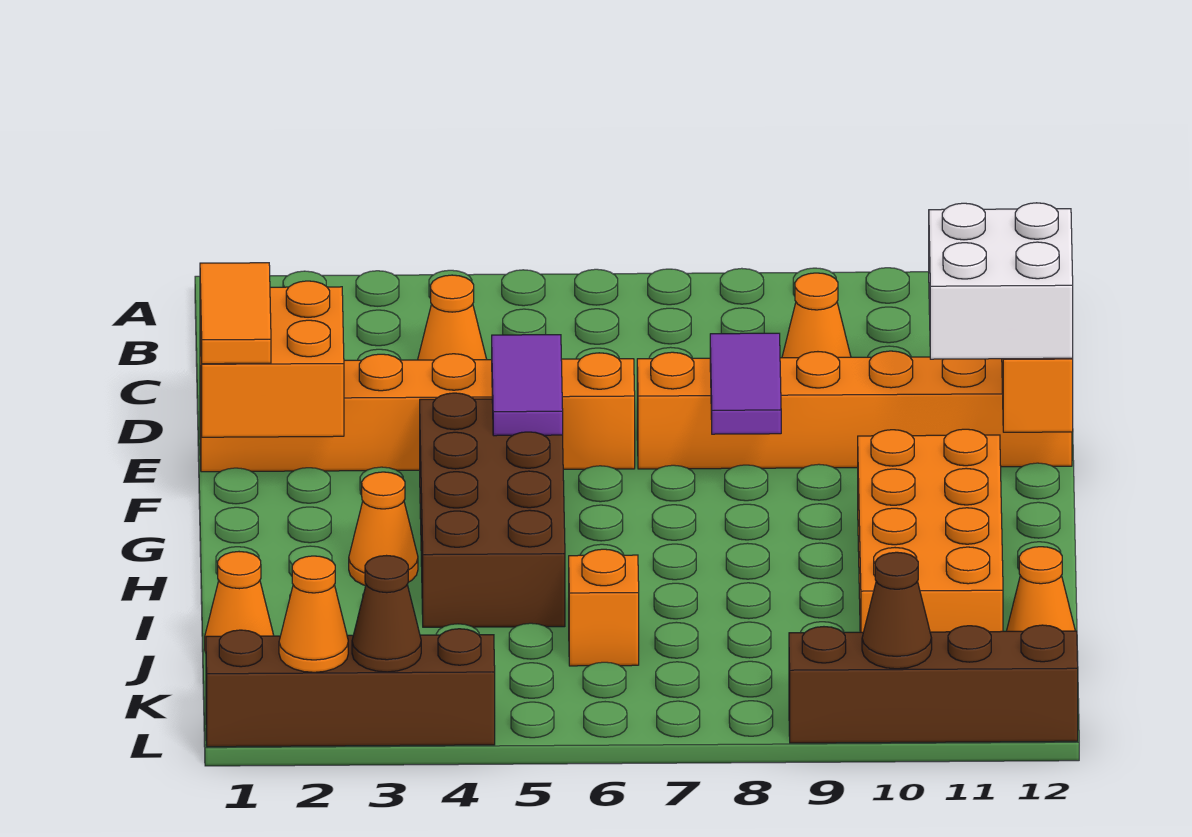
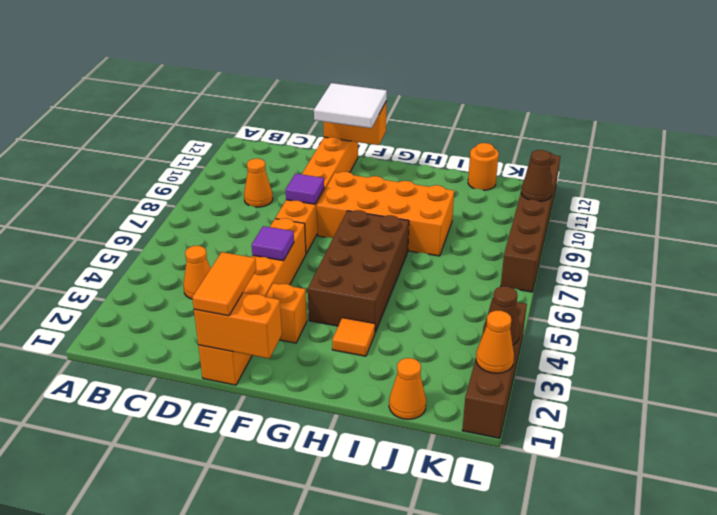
orange brick E1:F2 level 2 -> orange brick E1:F1 level 2
orange tile E1:F1 level 3 -> orange tile E1:E2 level 3
purple tile E5:F5 level 2 -> purple tile E5 level 2
purple tile E8:F8 level 2 -> purple tile E8 level 2
white brick E11:F12 level 3 -> white tile E11:F12 level 3
brown brick F4:I5 level 1 -> brown brick G4:H7 level 1
orange brick G10:J11 level 1 -> orange brick F8:I9 level 1
orange cone H3 level 1 -> orange tile H3 level 1
orange brick J6 level 1 -> orange brick F3 level 1
orange cone J12 level 1 -> orange round brick J12 level 1
brown brick L9:L12 level 1 -> brown brick L7:L12 level 1

